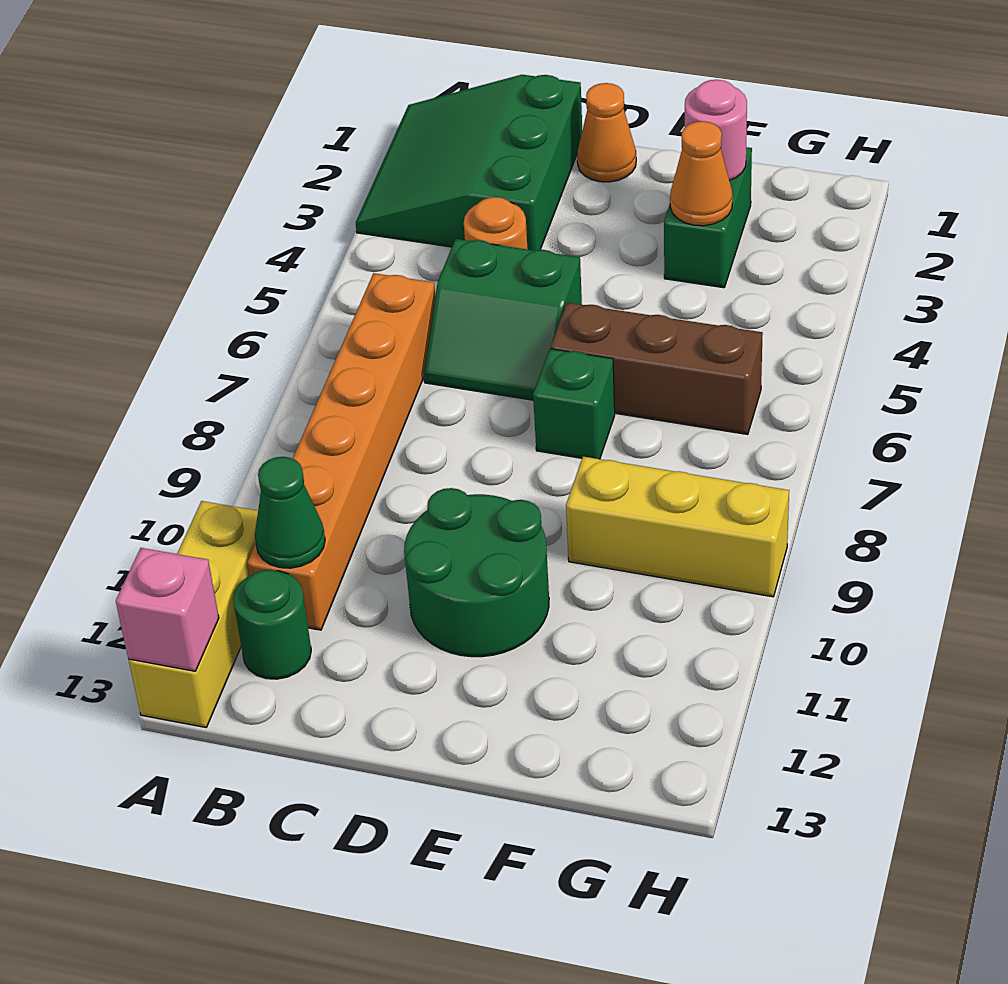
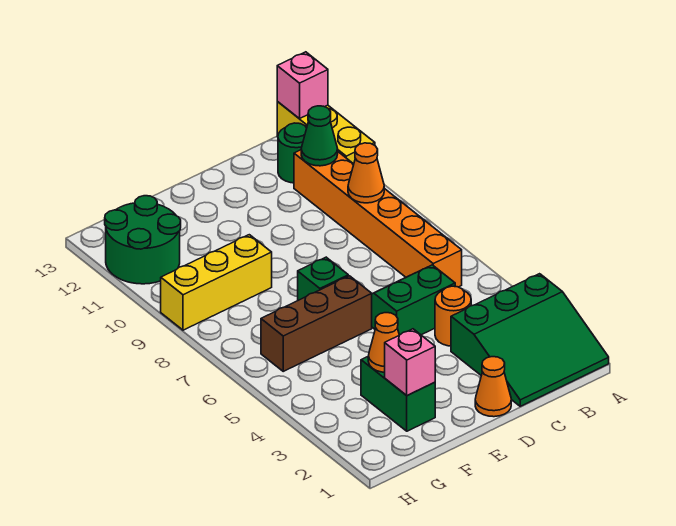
green slope A1:C3 level 1 top C -> green slope A1:C3 level 1 top 3
none -> orange cone B9 level 2
green round brick D10:E11 level 1 -> green round brick G11:H12 level 1
pink round brick F2 level 2 -> pink brick F2 level 2

